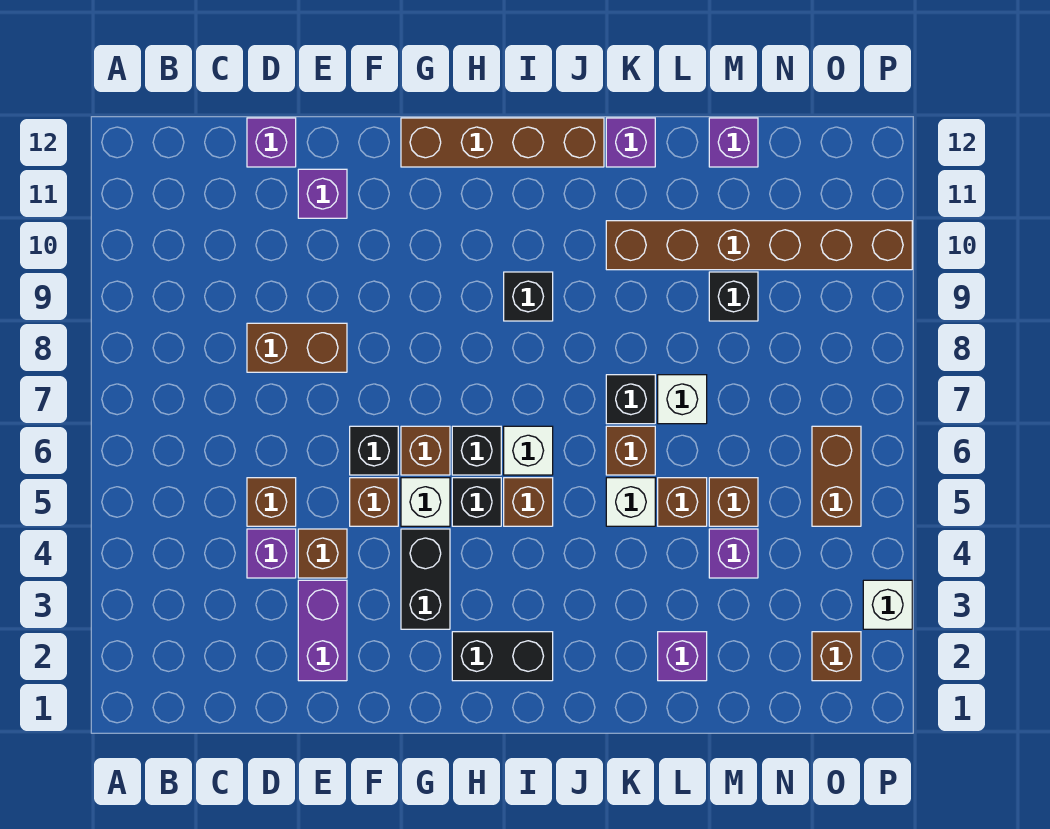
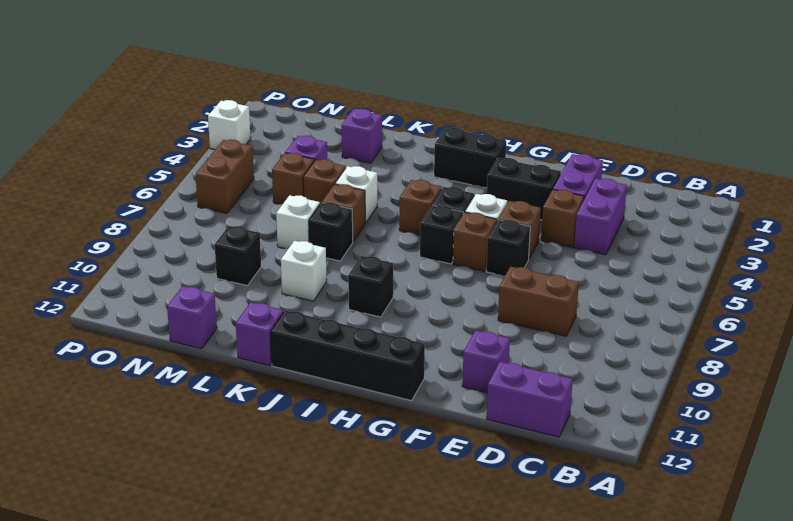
purple brick D4 level 1 -> purple brick D3:D4 level 1
brown brick D5 level 1 -> none
purple brick D12 level 1 -> purple brick C12:D12 level 1
black brick G3:G4 level 1 -> black brick F3:G3 level 1
brown brick G12:J12 level 1 -> black brick G12:J12 level 1
white brick I6 level 1 -> white brick K9 level 1
brown brick K10:P10 level 1 -> none
brown brick O2 level 1 -> none

